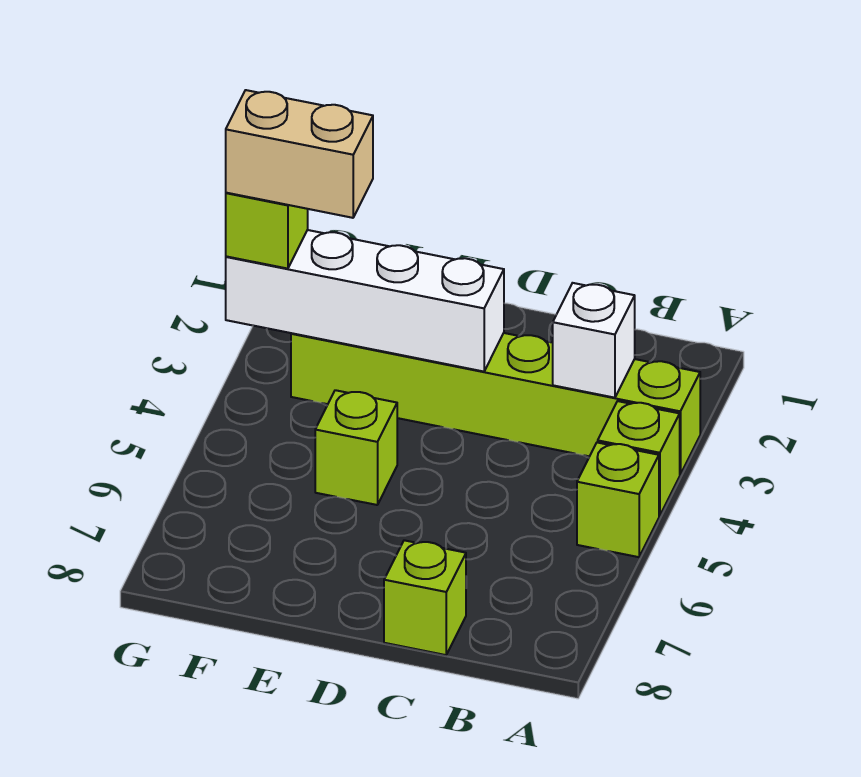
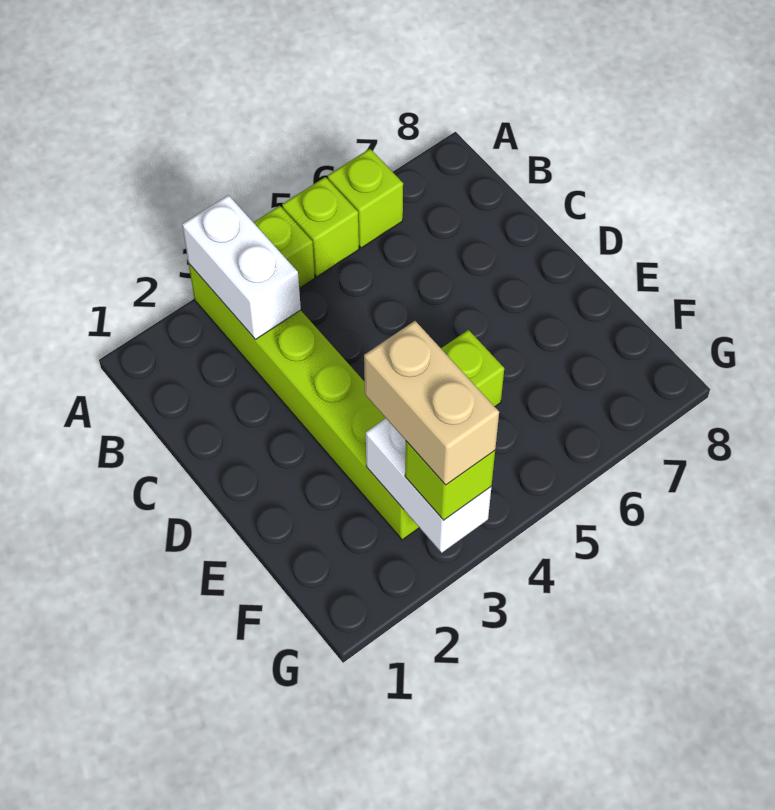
white brick B3 level 2 -> white brick A3:B3 level 2
lime brick C8 level 1 -> lime brick A6 level 1
white brick D3:G3 level 2 -> white brick F3:G3 level 2

